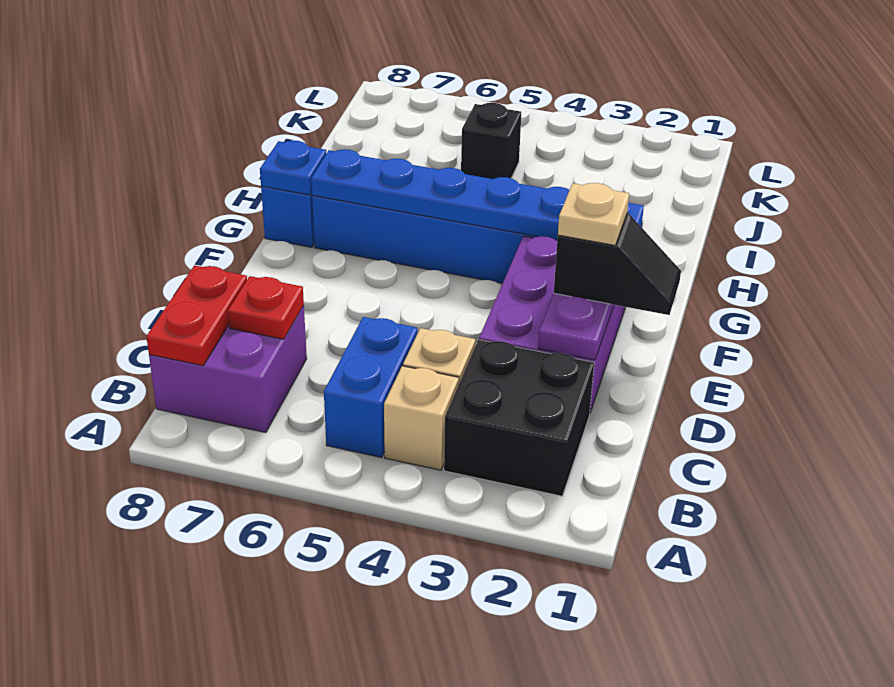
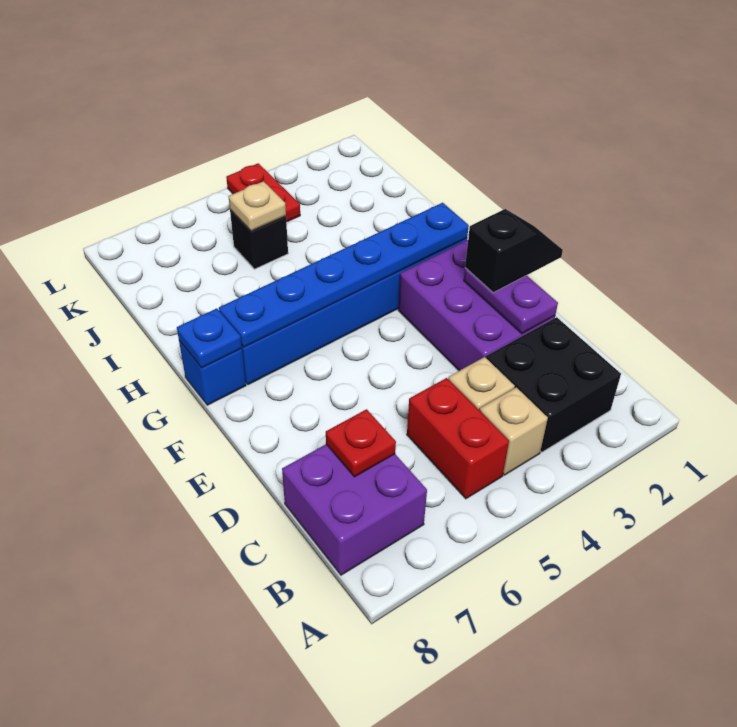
blue brick B5:C5 level 1 -> red brick B5:C5 level 1
red plate B8:C8 level 2 -> red plate K4:L4 level 1
tan plate E2 level 4 -> tan plate J5 level 2

